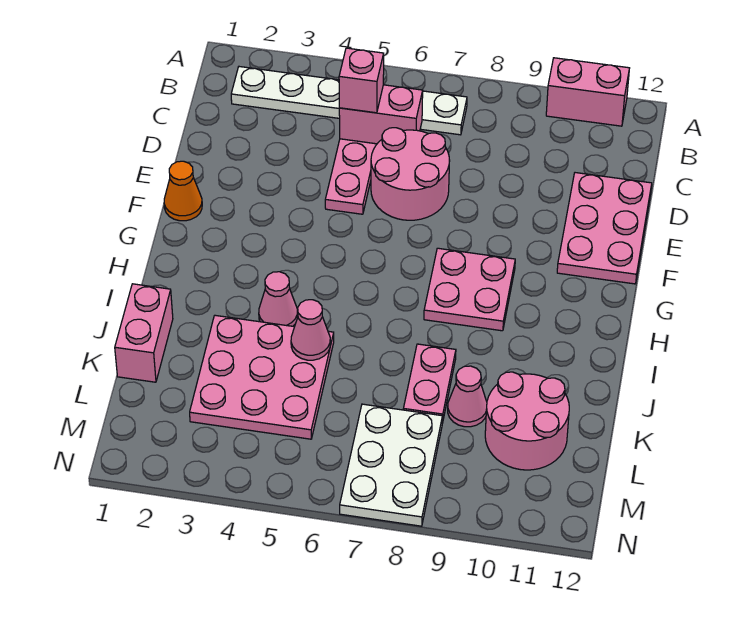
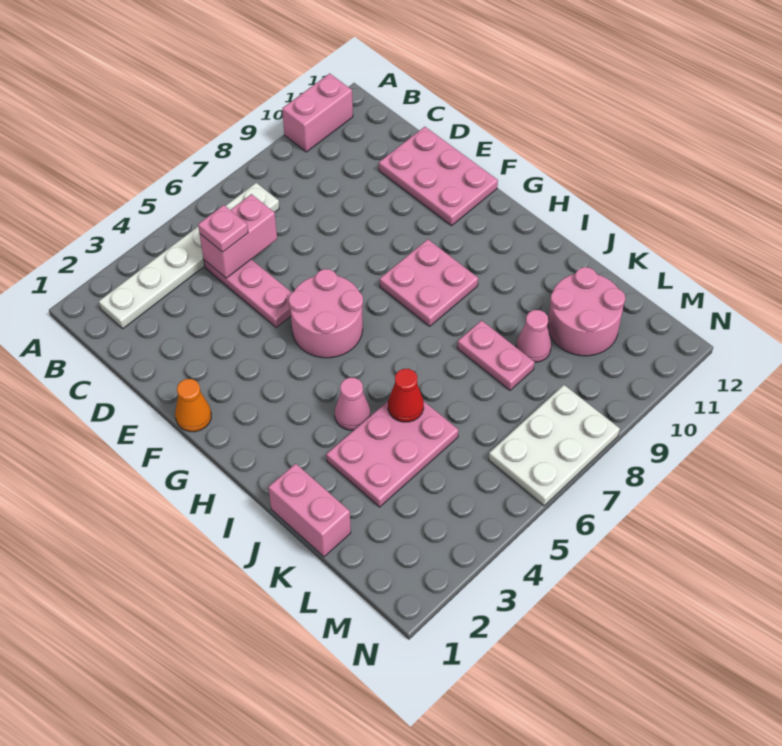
pink brick C5 level 3 -> pink plate C5 level 3
pink round brick D6:E7 level 1 -> pink round brick F5:G6 level 1
pink plate J3:L5 level 1 -> pink plate J3:K5 level 1
pink cone J5 level 2 -> red cone J5 level 2
white plate L7:N8 level 1 -> white plate M6:N8 level 1

